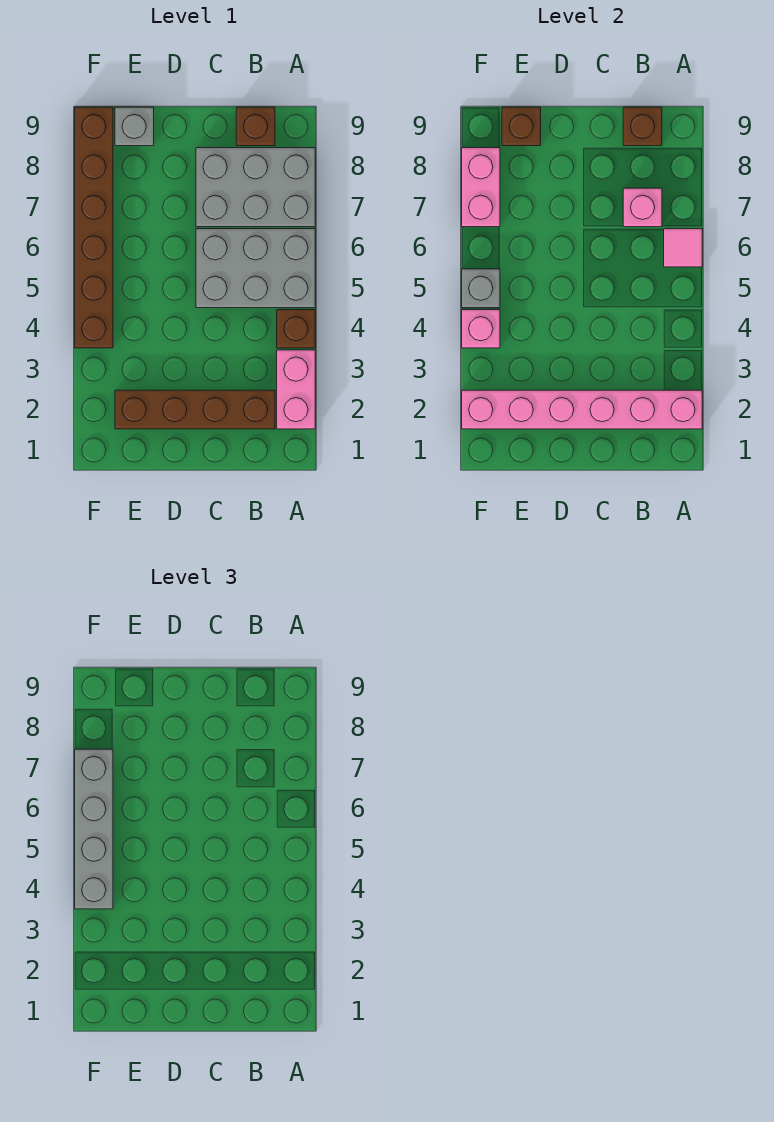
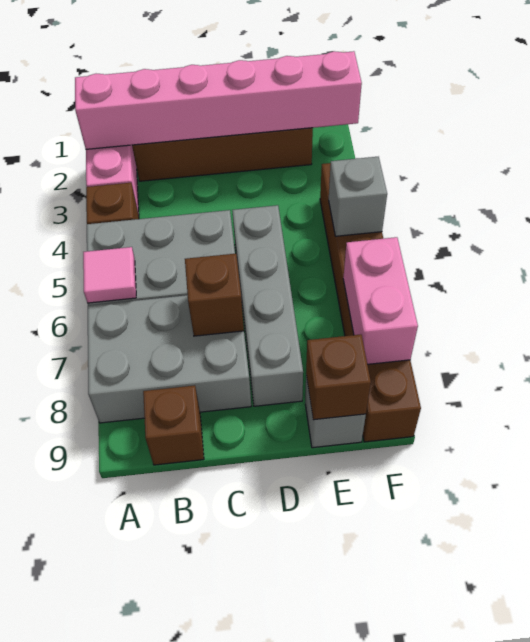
pink brick B7 level 2 -> none
brown brick B9 level 2 -> brown brick C7 level 2
pink brick F4 level 2 -> none
grey brick F4:F7 level 3 -> grey brick D5:D8 level 1

